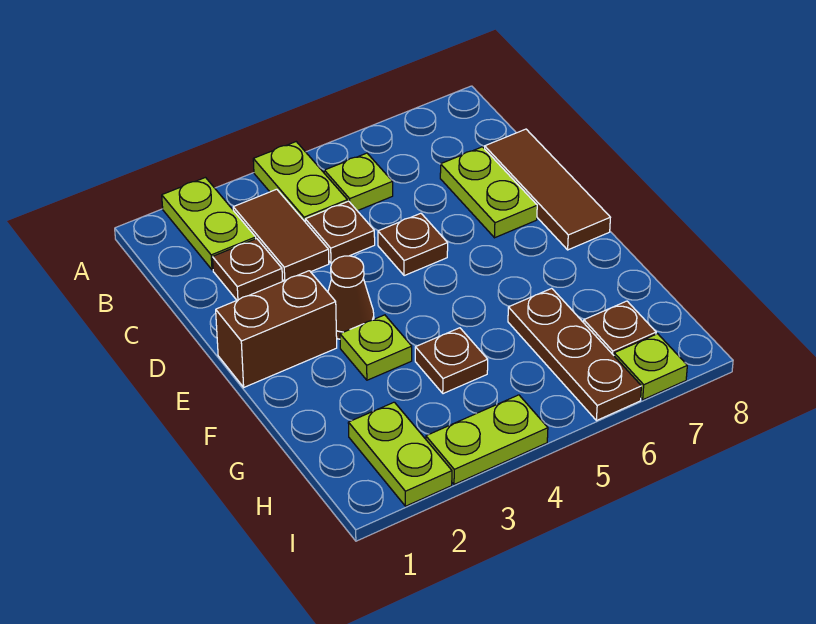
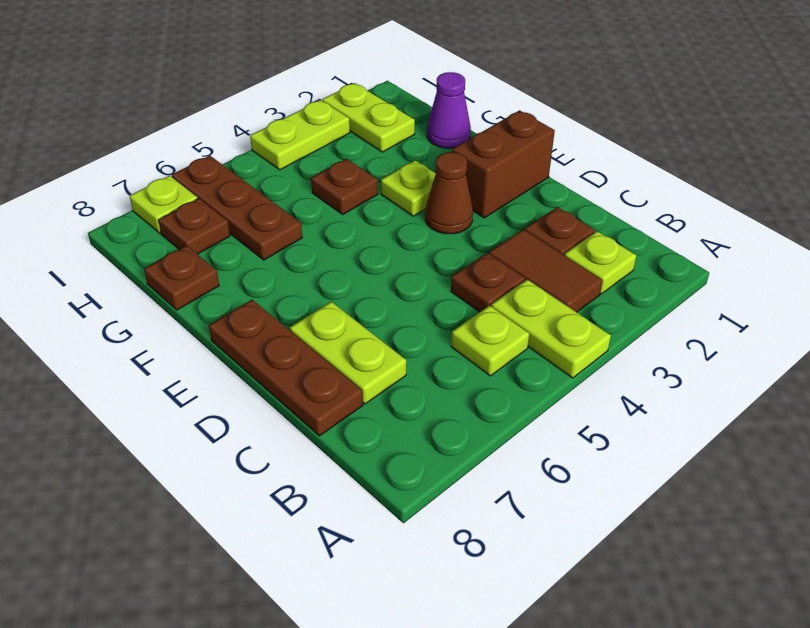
lime plate A2:B2 level 1 -> lime plate B2 level 1
brown tile C8:E8 level 1 -> brown plate C8:E8 level 1
brown plate D5 level 1 -> brown plate G8 level 1
none -> purple cone G1 level 1

